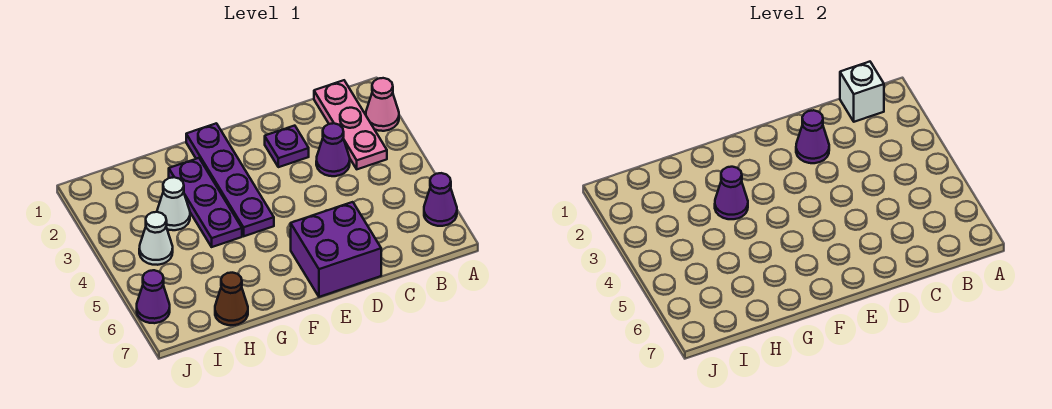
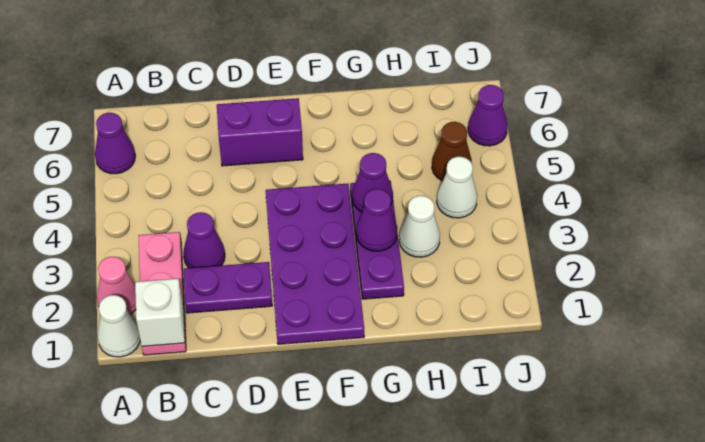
none -> white cone A1 level 1
purple plate D2 level 1 -> purple plate C2:D2 level 1
purple cone D2 level 2 -> purple cone G4 level 2
purple brick D6:E7 level 1 -> purple brick D6:E6 level 1
purple plate F1:F4 level 1 -> purple plate E1:F4 level 1
brown cone H7 level 1 -> brown cone I5 level 1

